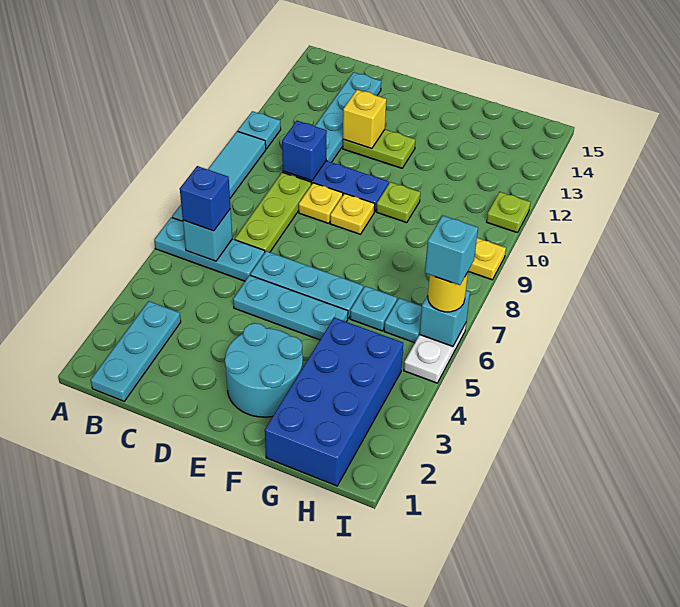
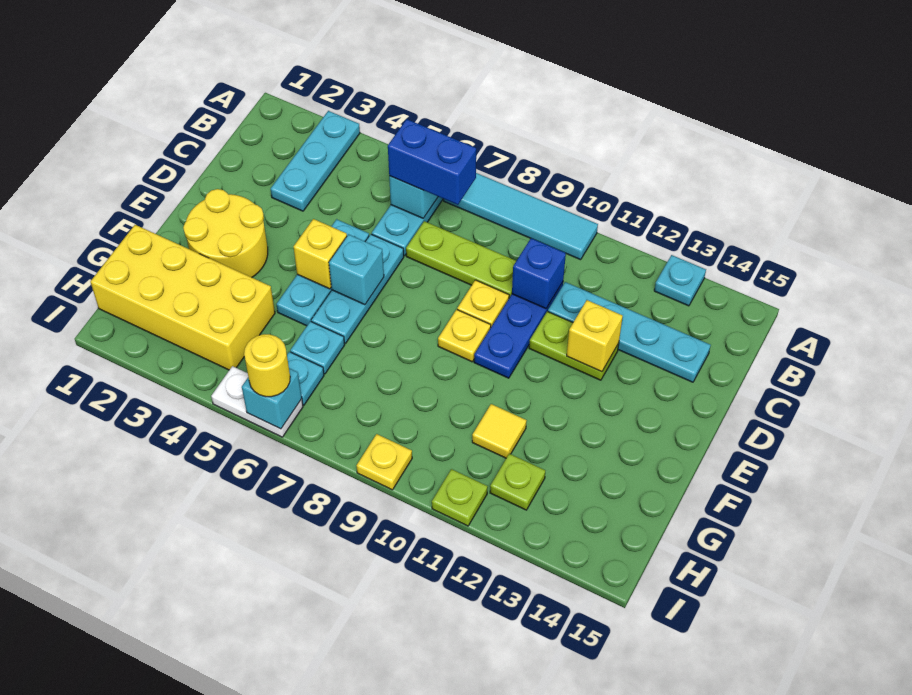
cyan plate A11 level 1 -> cyan plate A13 level 1
cyan plate B1:B3 level 1 -> cyan plate A3:C3 level 1
blue brick B6 level 3 -> blue brick B6:B7 level 3
lime plate D12:E12 level 1 -> lime plate D11:D12 level 1
cyan round brick E2:F3 level 1 -> yellow round brick E2:F3 level 1
none -> yellow brick E5 level 2
lime plate F10 level 1 -> lime plate H12 level 1
blue brick G1:H4 level 1 -> yellow brick G1:H4 level 1
none -> yellow tile G11 level 1
cyan brick I6 level 4 -> cyan brick E6 level 2

